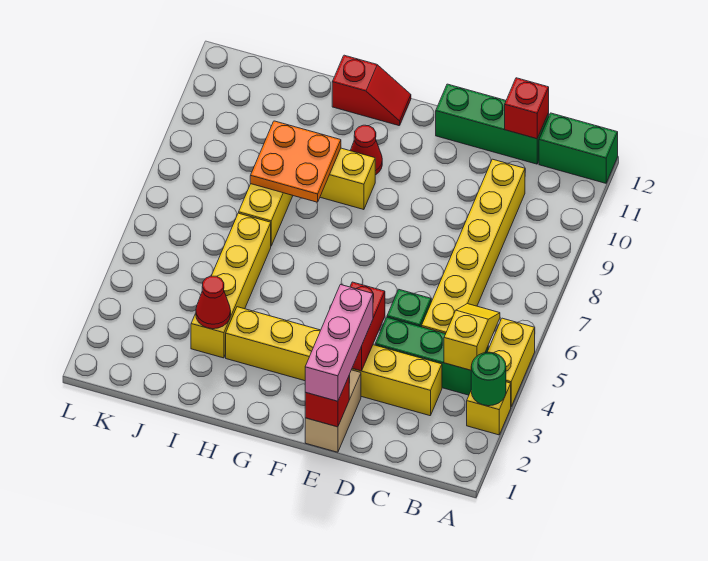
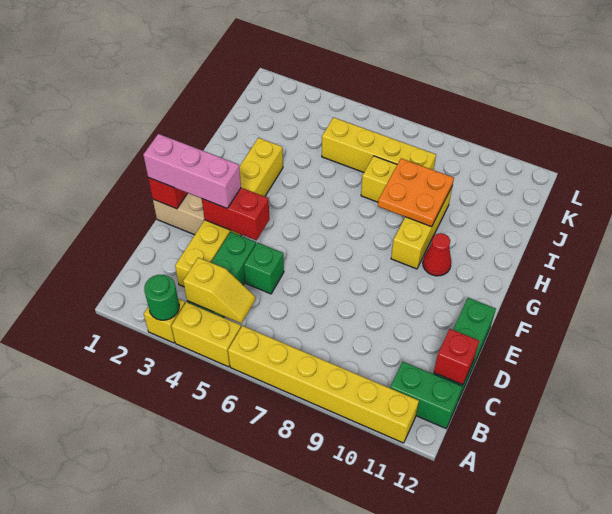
green brick A12:B12 level 1 -> green brick B11:B12 level 1
yellow brick C5:C10 level 1 -> yellow brick A6:A11 level 1
red slope G12:H12 level 1 top H -> none
yellow brick I3:I6 level 1 -> yellow brick J5:J8 level 1
red cone I3 level 2 -> none

